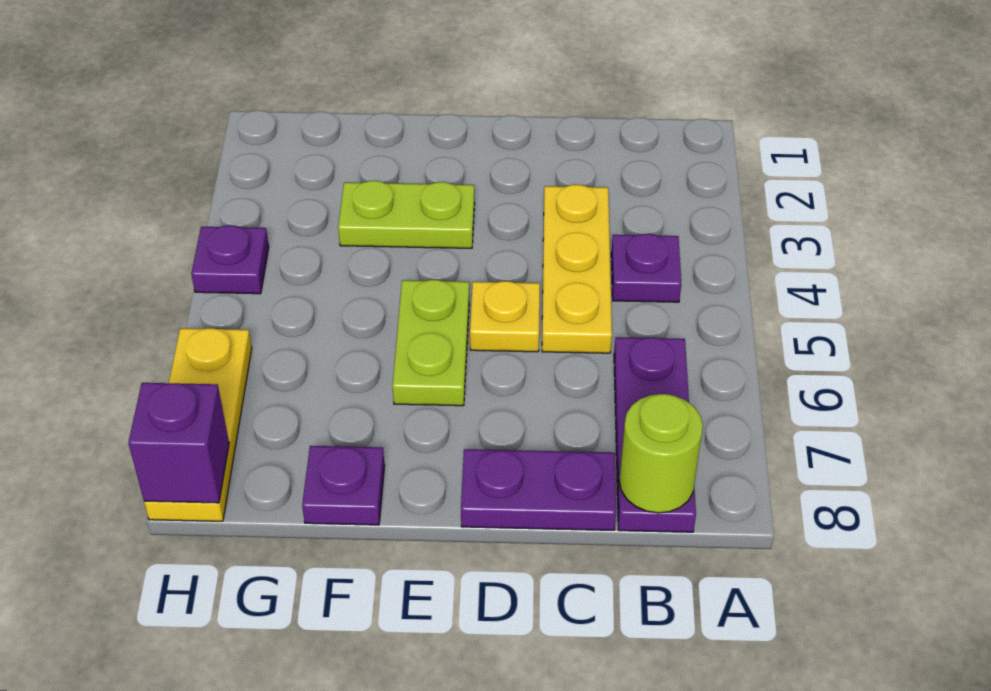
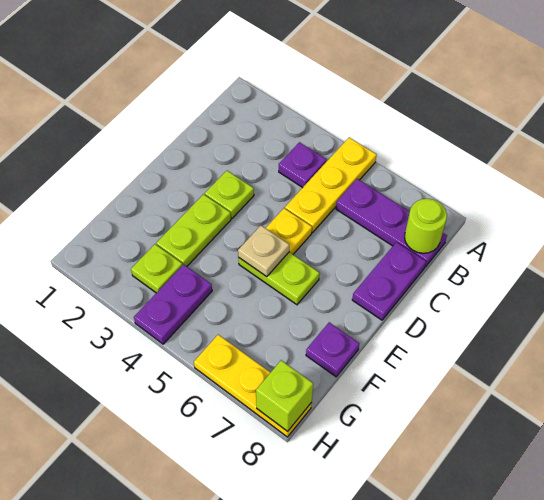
yellow plate C3:C5 level 1 -> yellow plate A5:C5 level 1
none -> lime plate D3 level 1
none -> tan plate E5 level 2
none -> lime plate G3 level 1
purple plate H4 level 1 -> purple plate G4:H4 level 1
purple brick H8 level 2 -> lime brick H8 level 2

